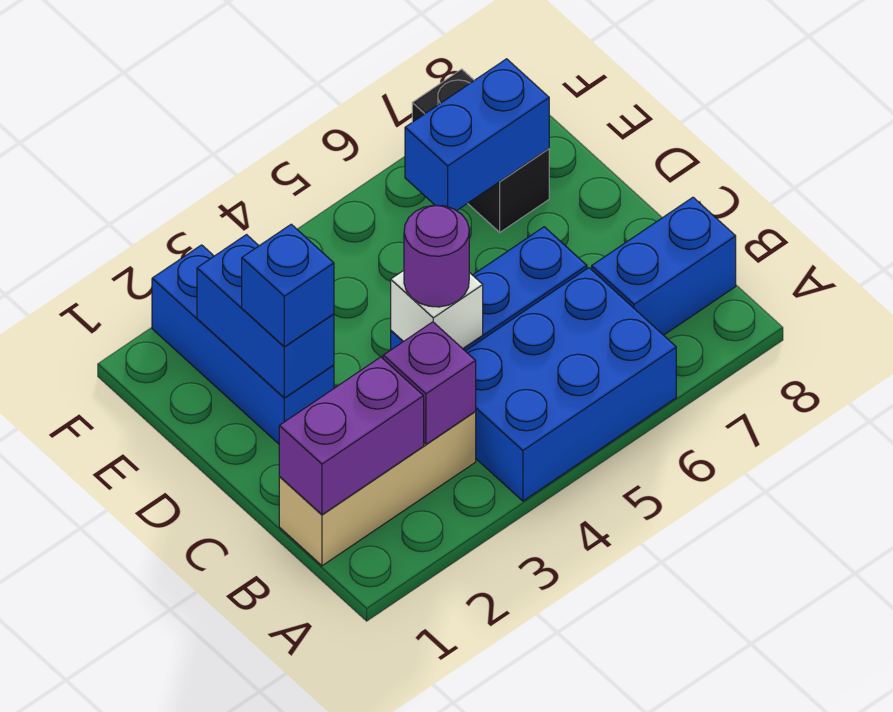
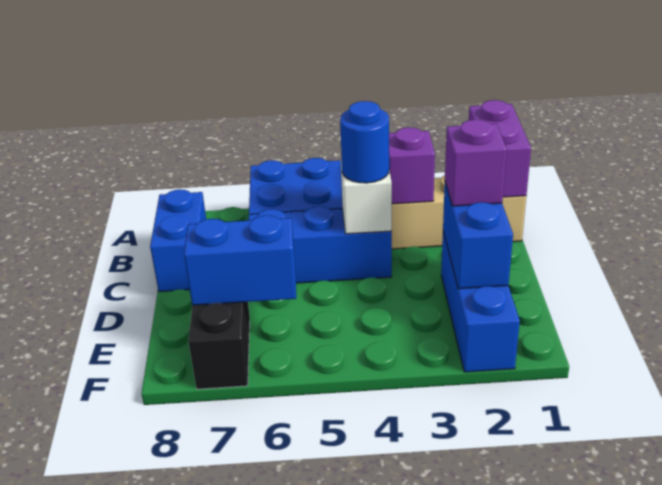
purple brick B1:B2 level 2 -> purple brick A1:B1 level 2
blue brick B7:B8 level 1 -> blue brick B8:C8 level 1
purple round brick C4 level 3 -> blue round brick C4 level 3
blue brick D2 level 3 -> purple brick D2 level 3

